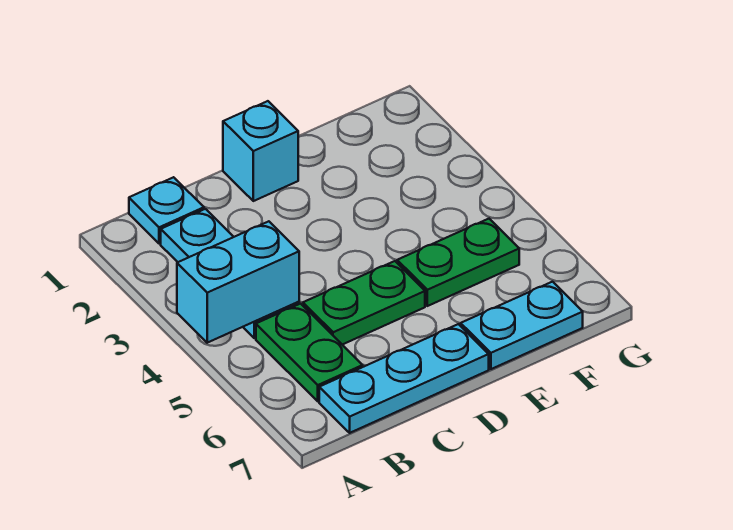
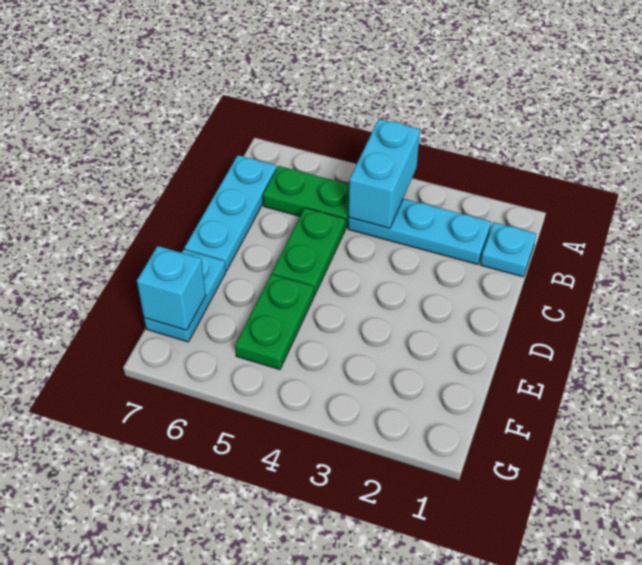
cyan brick D1 level 1 -> cyan brick F7 level 2

